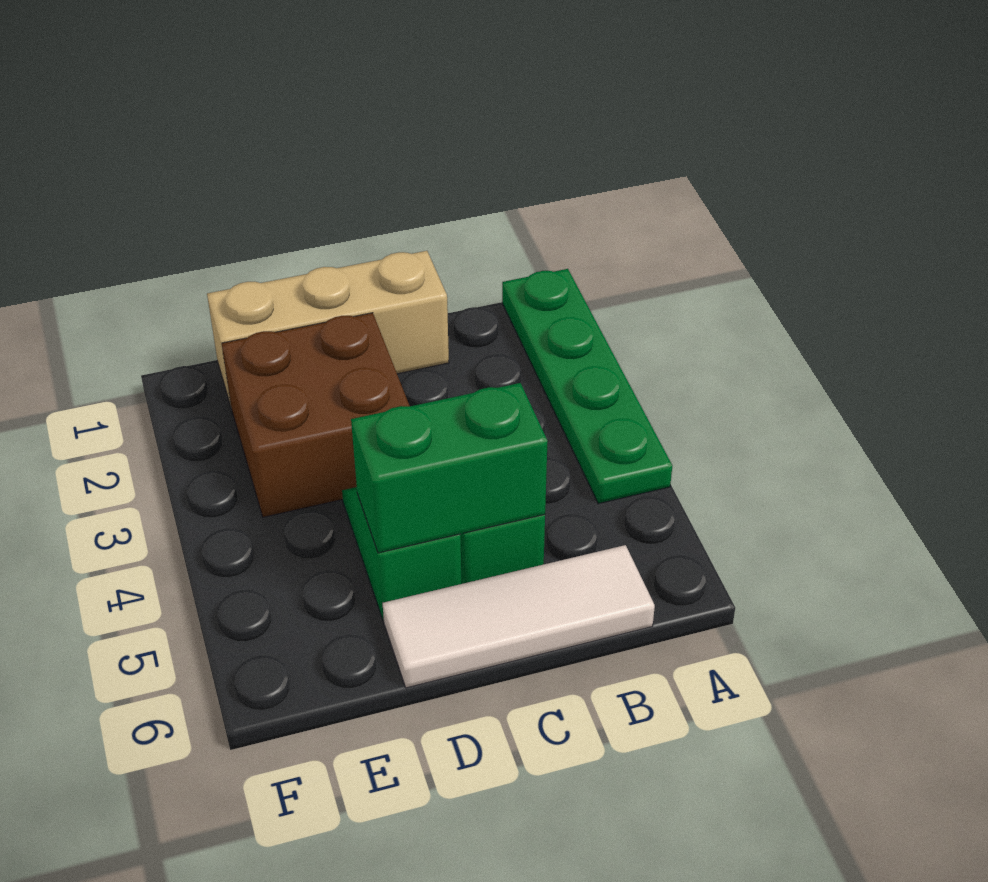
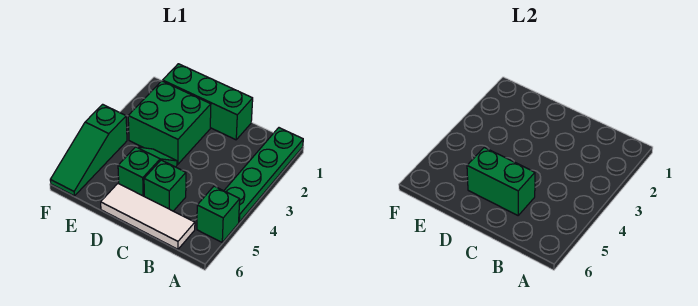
none -> green brick A5 level 1
tan brick C1:E1 level 1 -> green brick C1:E1 level 1
brown brick D2:E3 level 1 -> green brick D2:E3 level 1
none -> green slope F4:F6 level 1 top 4

